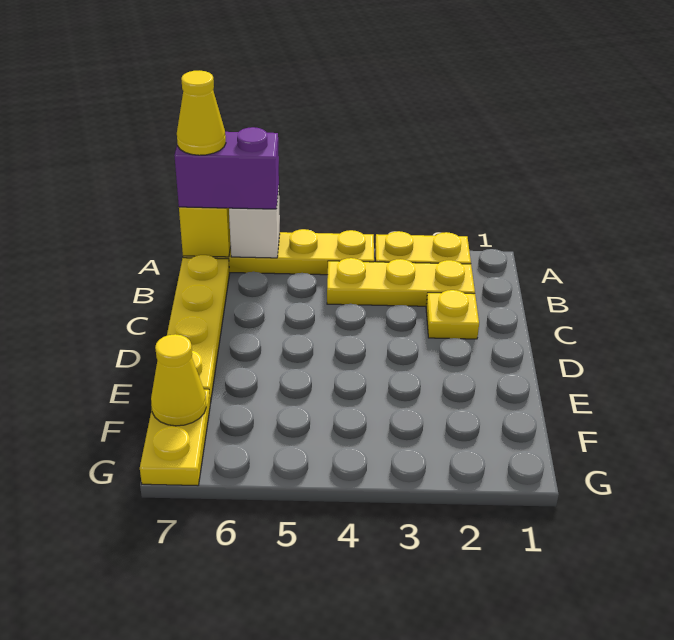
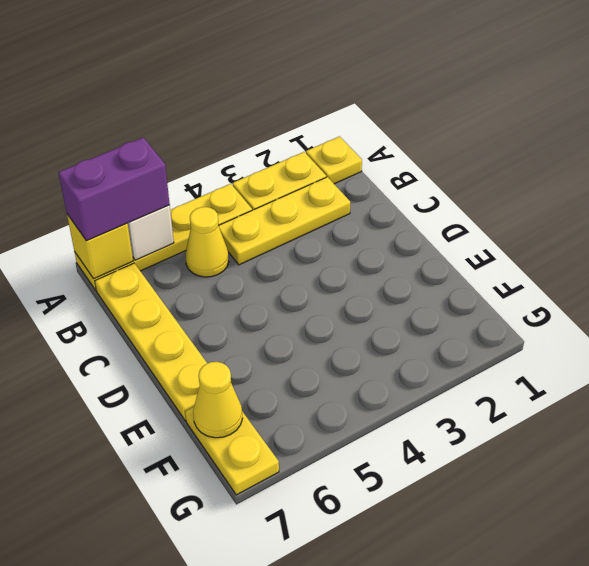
yellow cone A7 level 4 -> yellow cone B5 level 1
yellow plate C2 level 1 -> yellow plate A1 level 1

